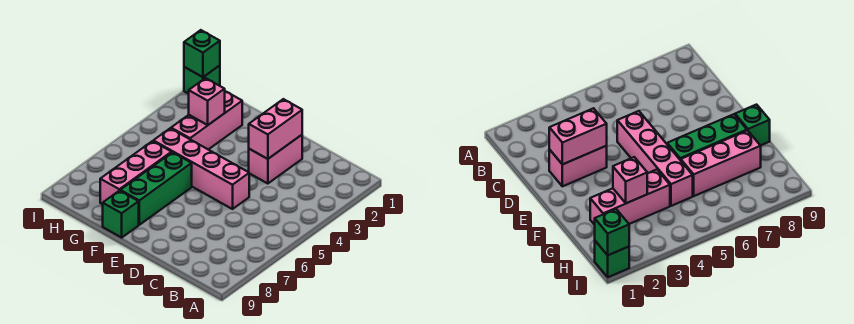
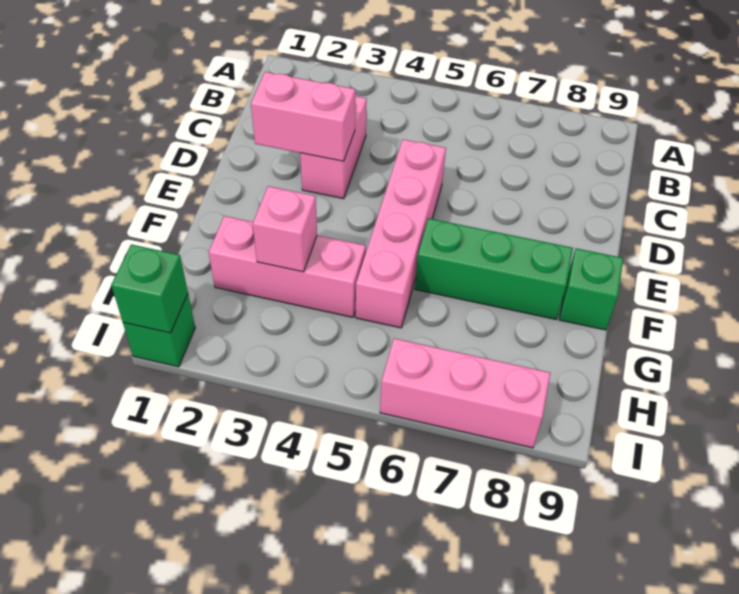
pink brick D2:D3 level 1 -> pink brick C3:D3 level 1
pink brick G6:G8 level 1 -> pink brick I6:I8 level 1

